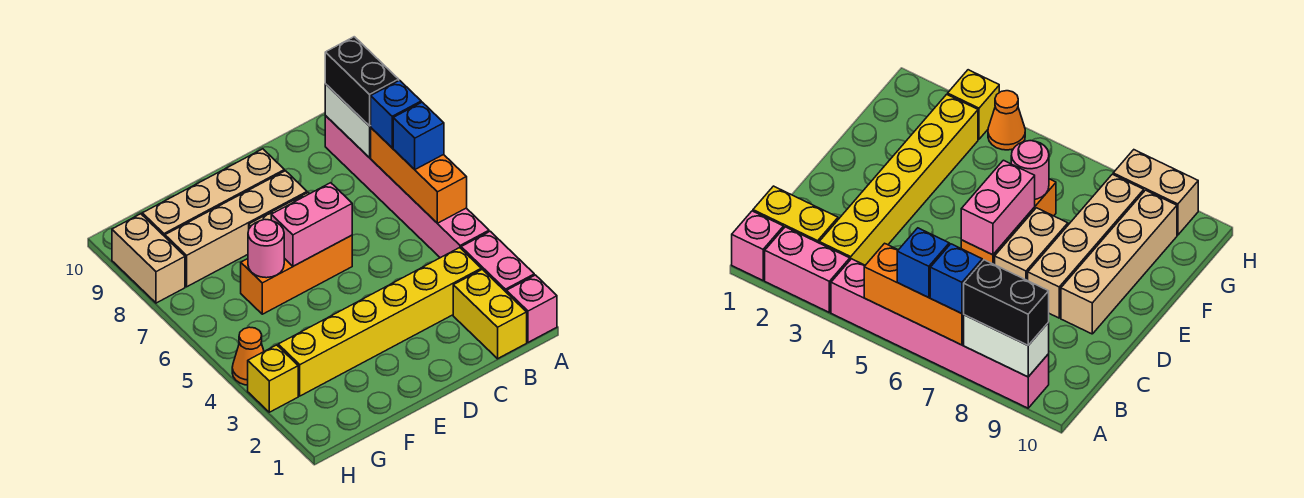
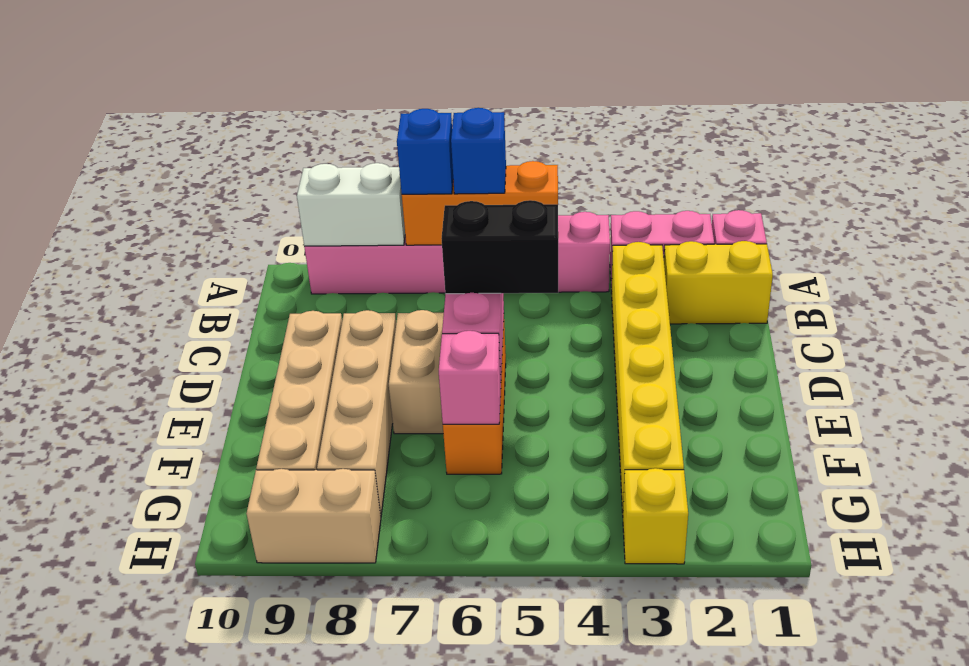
black brick A8:A9 level 3 -> black brick D5:D6 level 3
pink round brick F6 level 2 -> pink brick F6 level 2
orange cone H4 level 1 -> none

